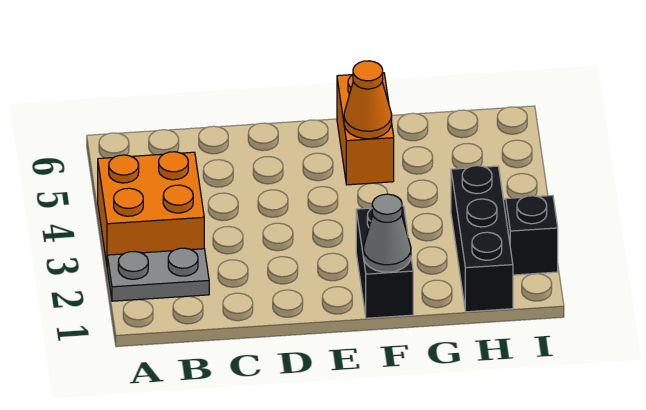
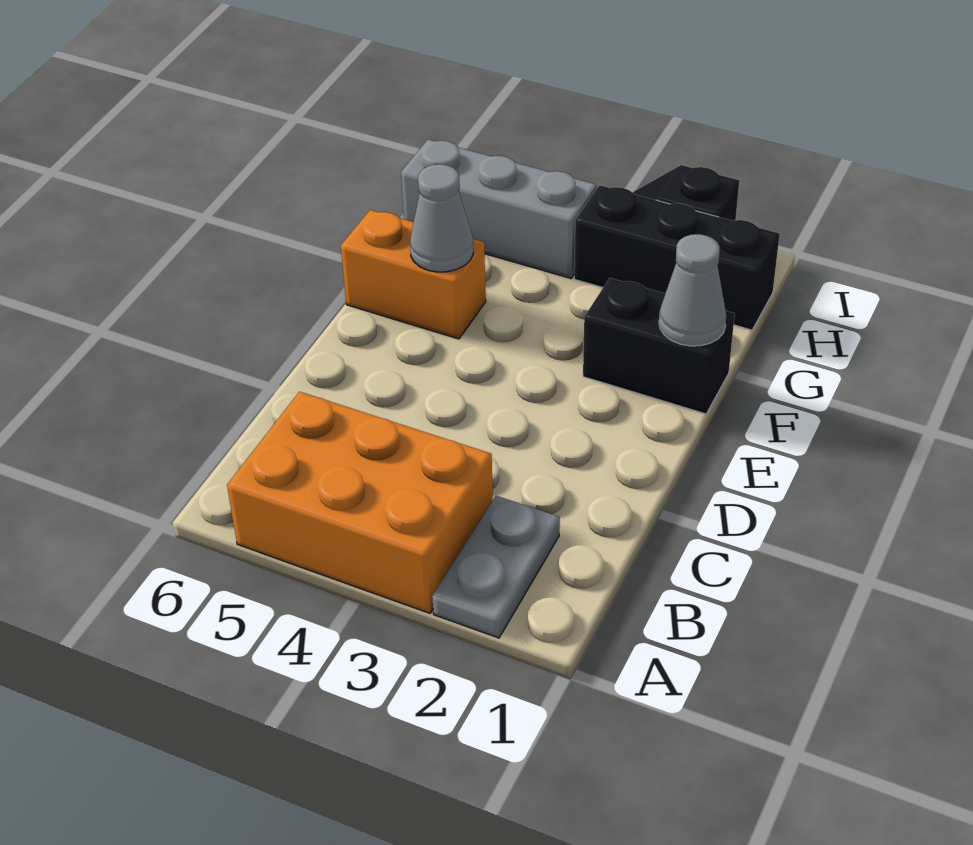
orange brick A3:B4 level 1 -> orange brick A3:B5 level 1
orange cone F5 level 2 -> grey cone F5 level 2
none -> grey brick H4:H6 level 1

